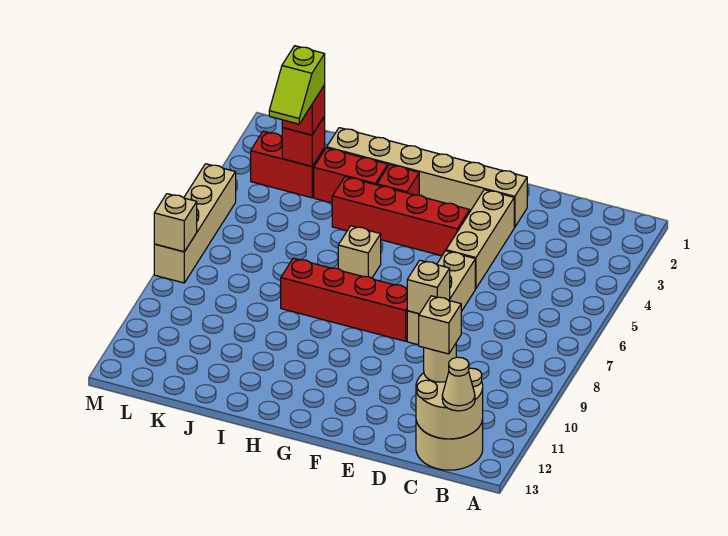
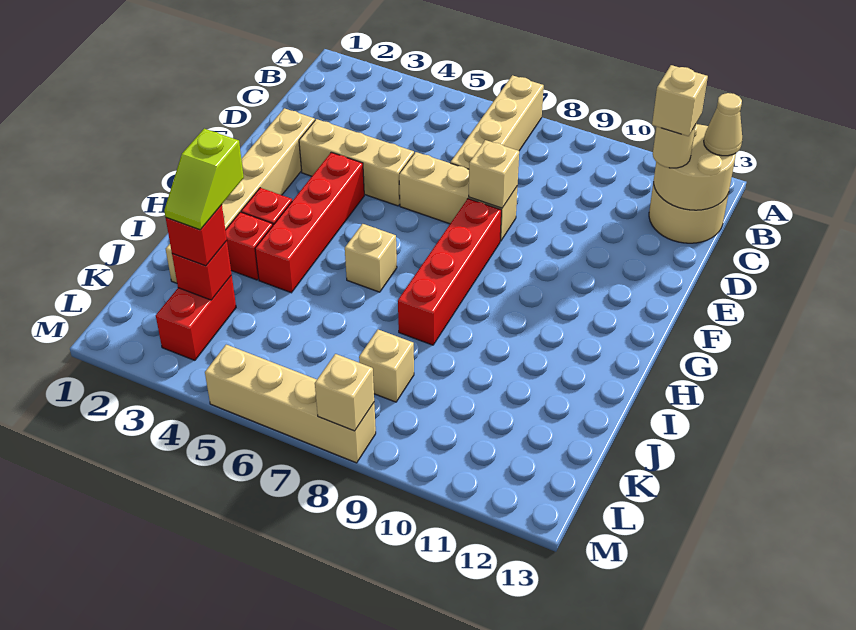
none -> tan brick A7:D7 level 1
red brick I3:J3 level 1 -> red brick I3 level 1
lime slope K3:K4 level 4 top 3 -> lime slope J3:K3 level 4 top J
none -> tan brick K8 level 1

